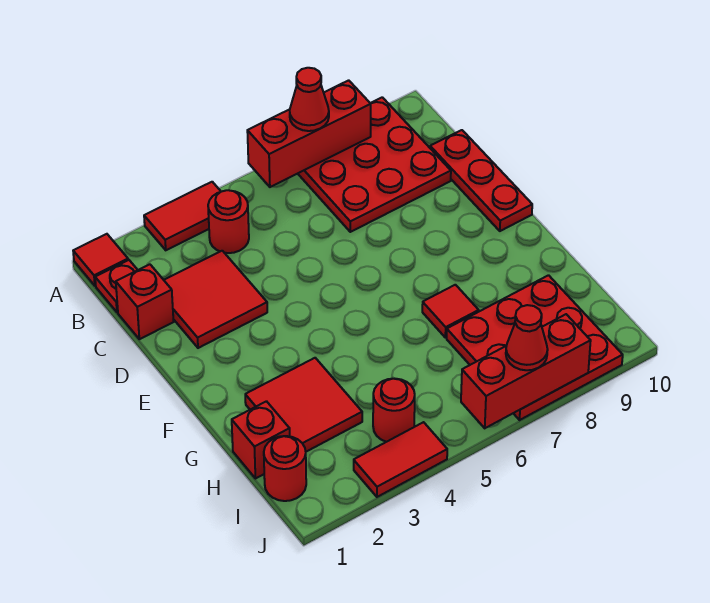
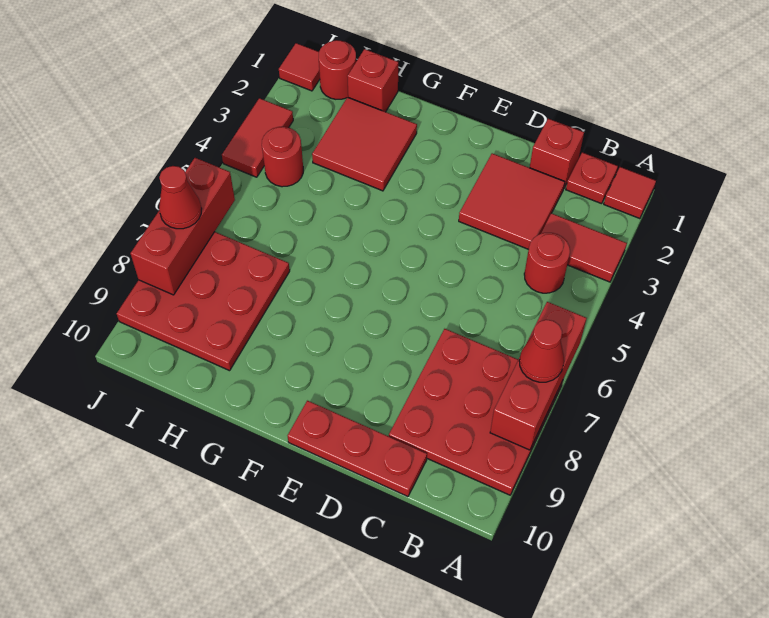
red tile A3:A4 level 1 -> red tile A3:B3 level 1
red tile G7 level 1 -> red tile J1 level 1

